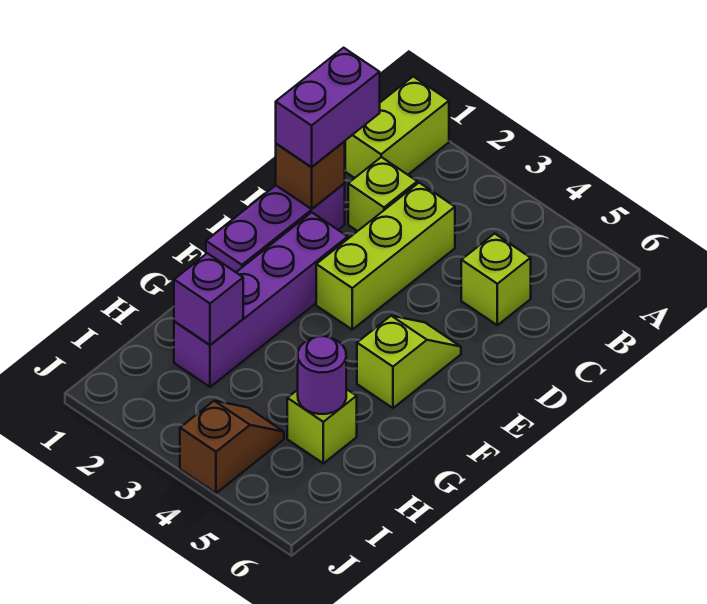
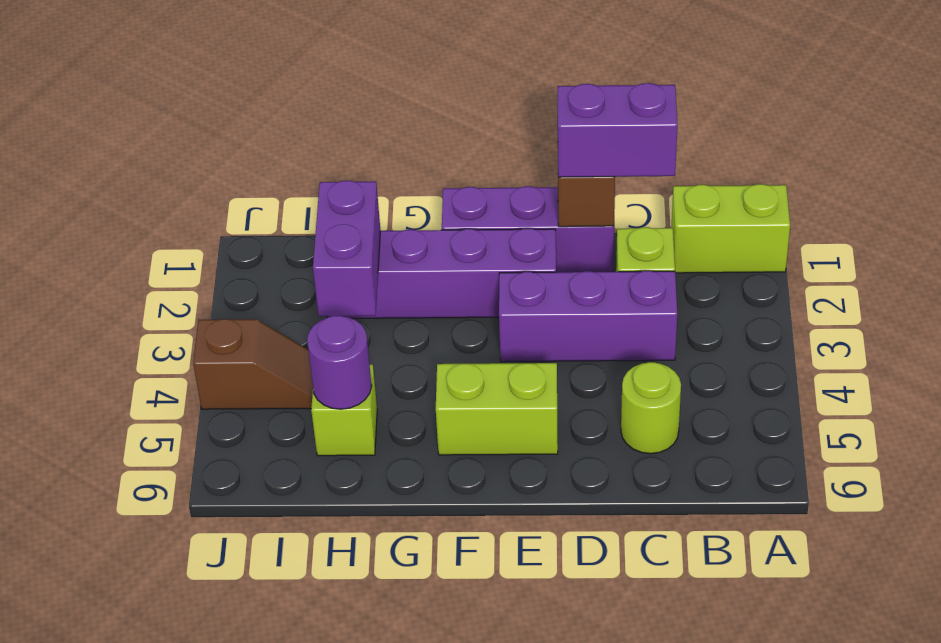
lime brick C3:E3 level 1 -> purple brick C3:E3 level 1
lime brick C5 level 1 -> lime round brick C5 level 1
lime slope E5:F5 level 1 top F -> lime brick E5:F5 level 1
purple brick H2 level 2 -> purple brick H2:H3 level 2

